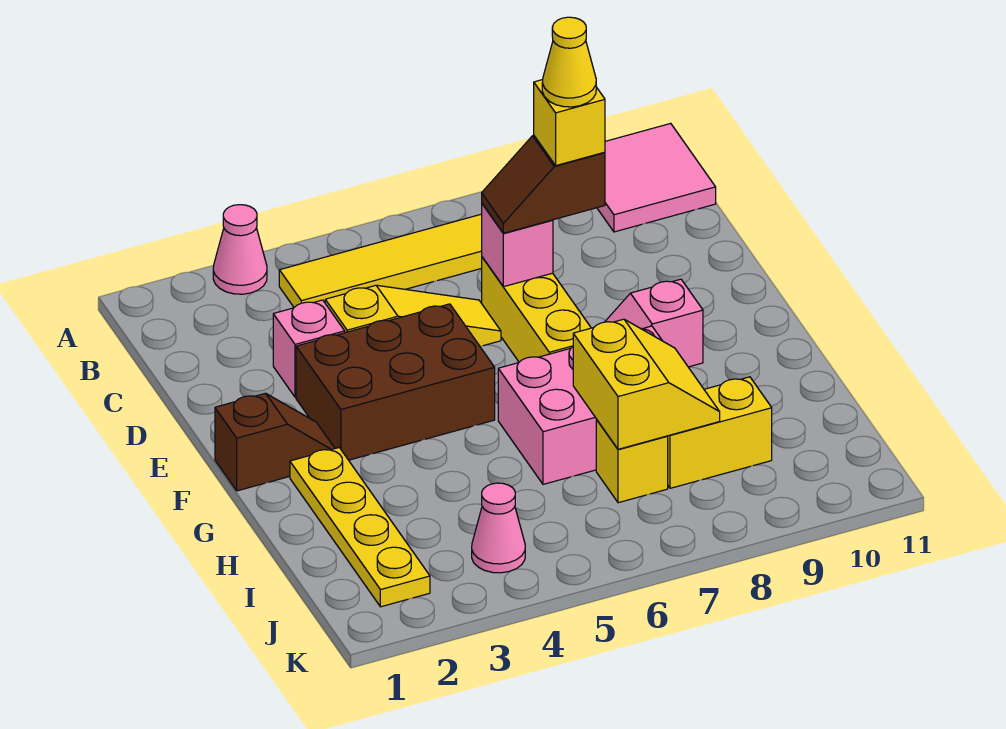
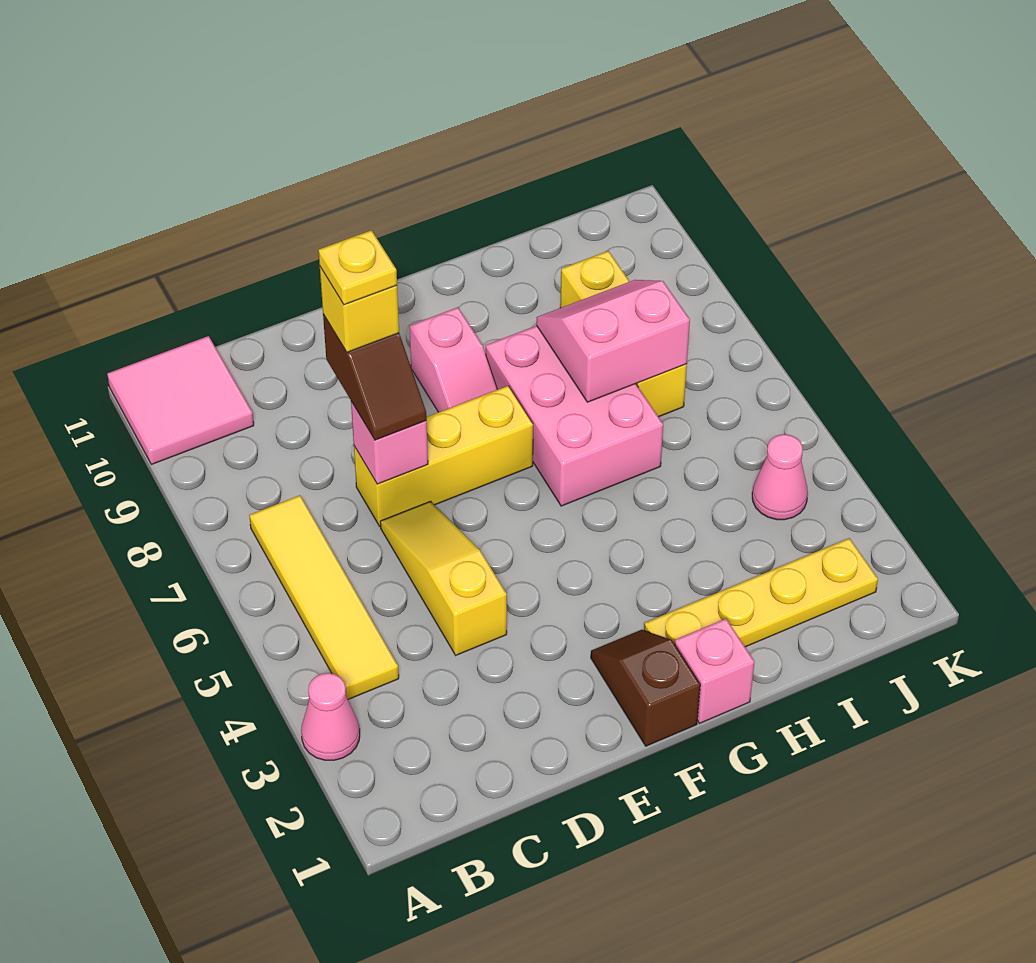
pink brick D3 level 1 -> pink brick G1 level 1
yellow cone D8 level 5 -> yellow plate D8 level 5
brown brick E3:F5 level 1 -> none
yellow slope H7:I8 level 2 top 7 -> pink slope H7:I8 level 2 top 7

